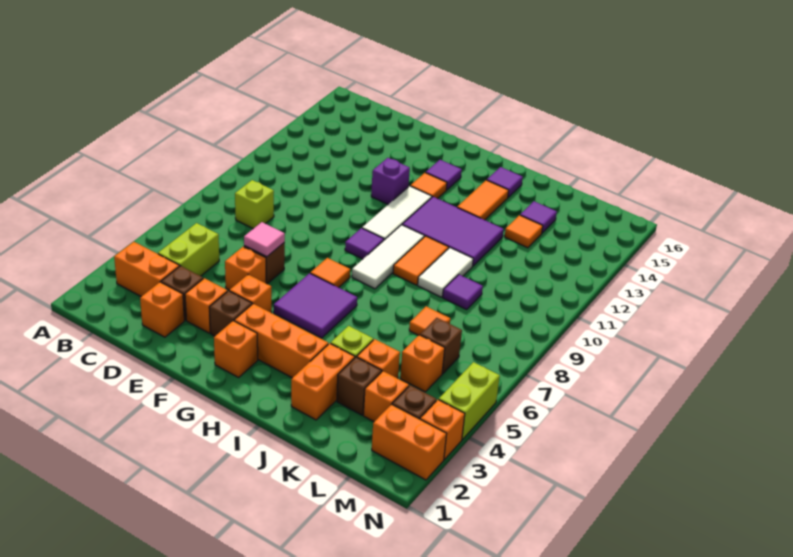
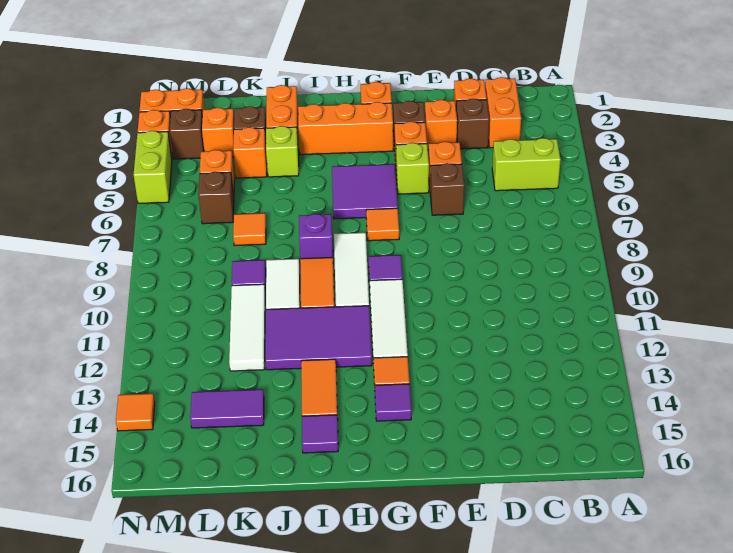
orange brick B3:C3 level 1 -> orange brick C2:C3 level 1
lime brick C4:C5 level 1 -> lime brick B5:C5 level 1
lime brick C8 level 1 -> lime brick F5 level 1
pink tile E6 level 2 -> none
purple brick F12 level 1 -> purple brick I8 level 1
none -> white tile K10:K12 level 1
orange tile K13 level 1 -> orange tile N14 level 1
purple tile K14 level 1 -> purple tile K14:L14 level 1

